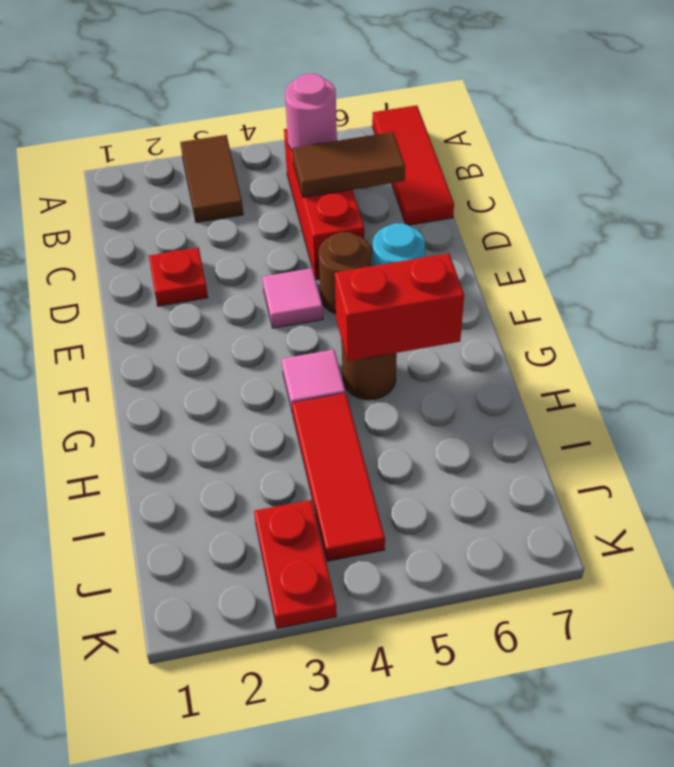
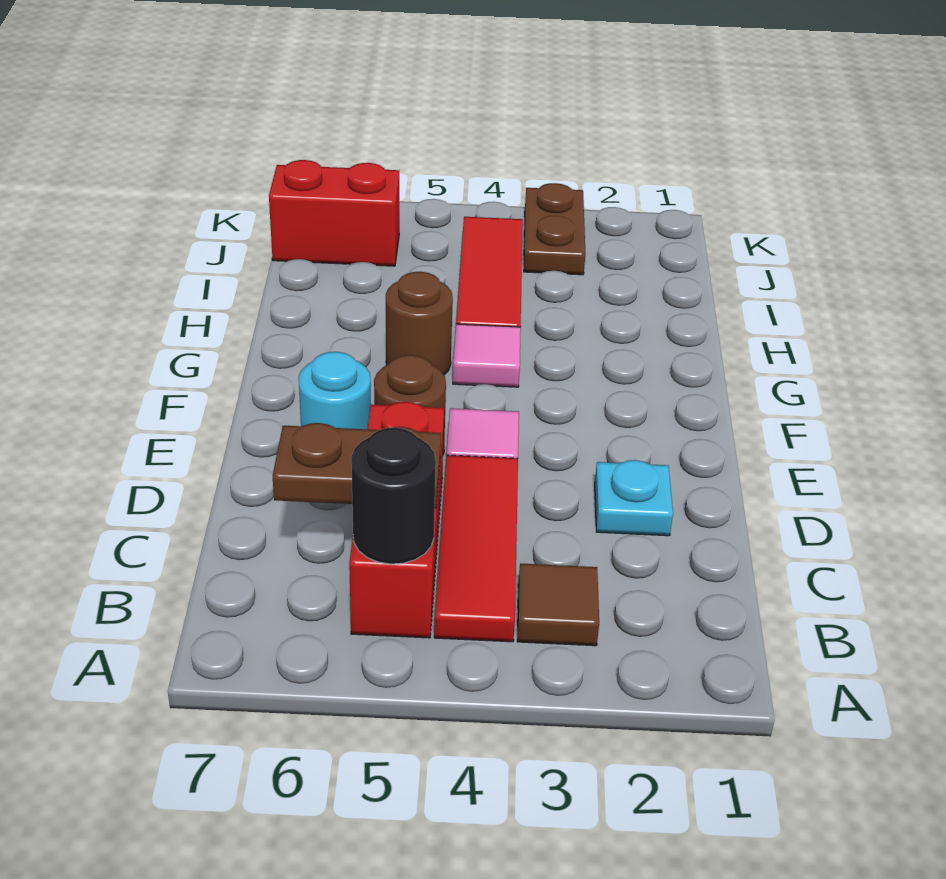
brown tile A3:B3 level 1 -> brown tile B3 level 1
red tile A7:C7 level 1 -> red tile B4:D4 level 1
pink round brick B5 level 2 -> black round brick B5 level 2
brown tile C5:C6 level 2 -> brown plate C5:C6 level 2
red plate D2 level 1 -> cyan plate D2 level 1
red brick G5:G6 level 2 -> red brick J6:J7 level 1
red plate J3:K3 level 1 -> brown plate J3:K3 level 1

